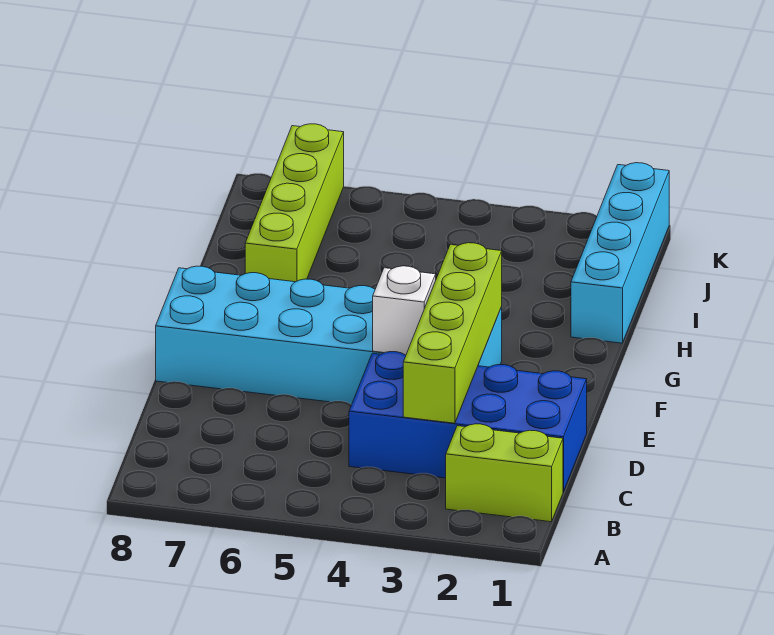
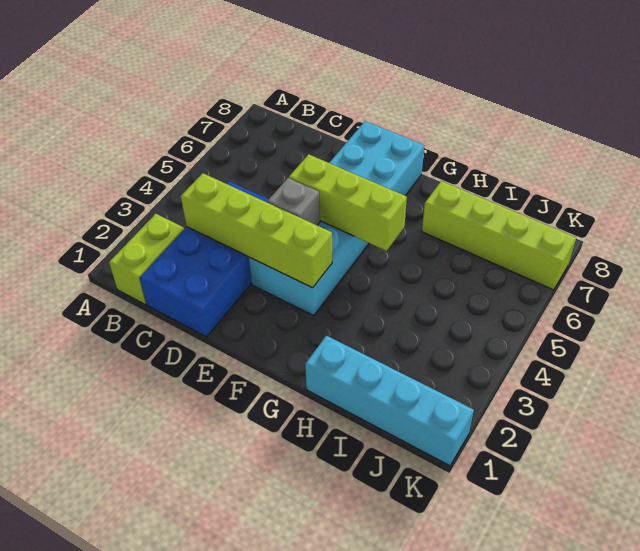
white brick E4 level 2 -> grey brick E4 level 2
none -> lime brick E5:G5 level 2

